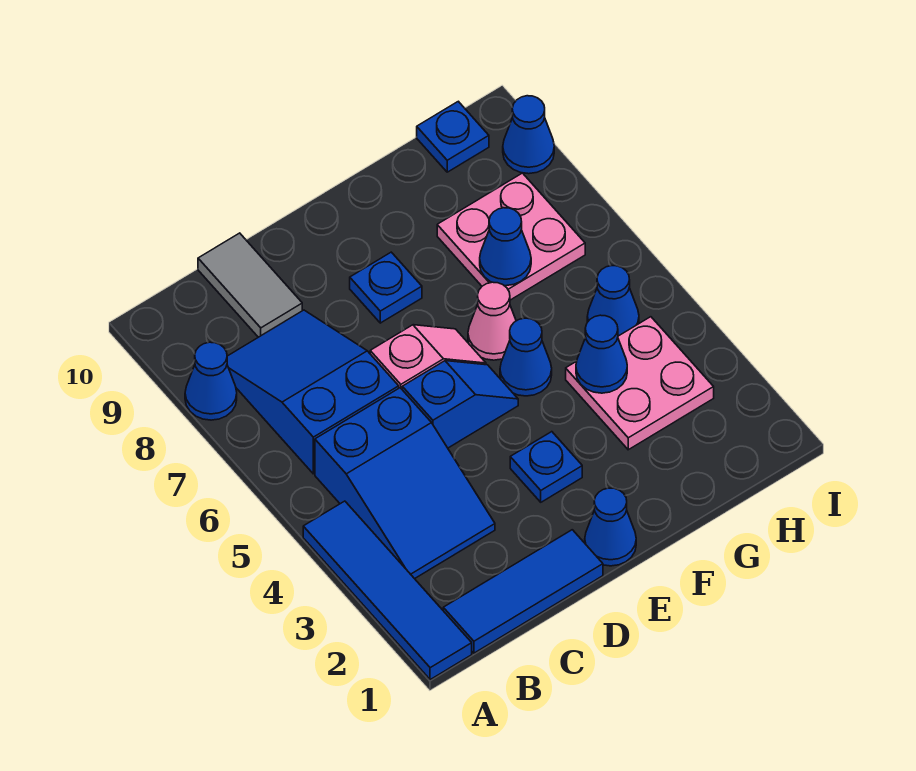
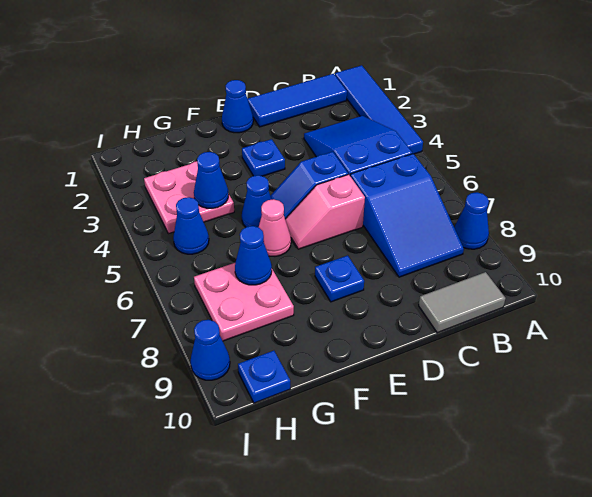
grey tile C9:C10 level 1 -> grey tile B10:C10 level 1

